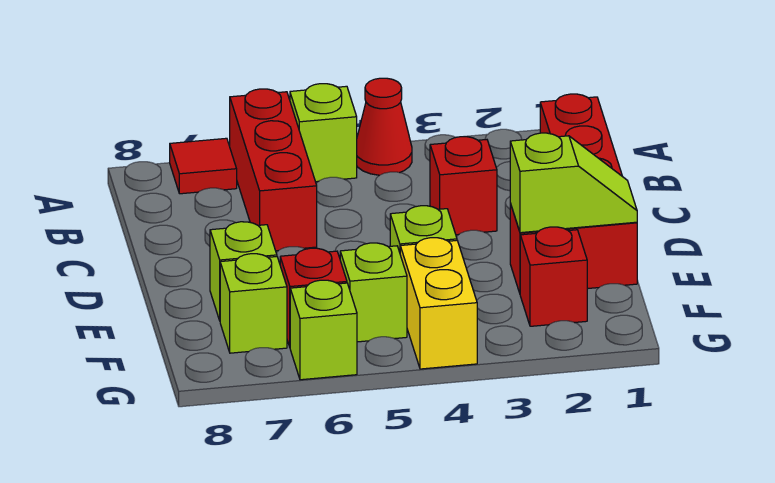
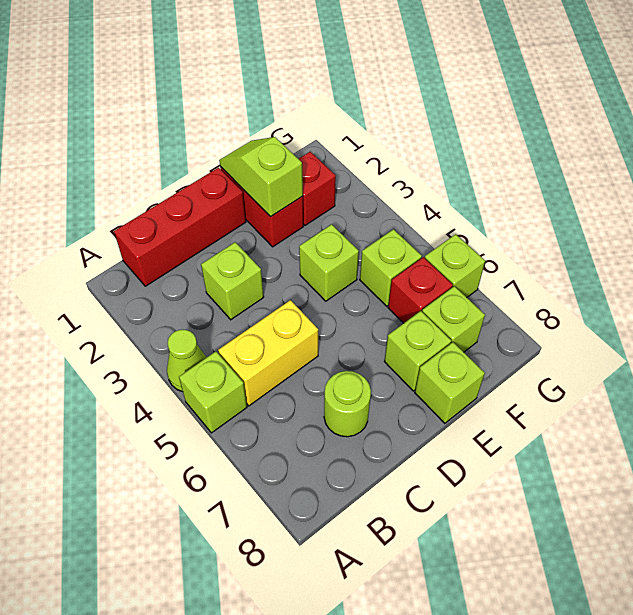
red cone A4 level 1 -> lime cone A4 level 1
red brick A6:C6 level 1 -> none
red tile A7 level 1 -> none
red brick C3 level 1 -> lime brick C3 level 1
none -> lime round brick C7 level 1
none -> lime brick E8 level 1
yellow brick F4:G4 level 1 -> yellow brick B5:C5 level 1

